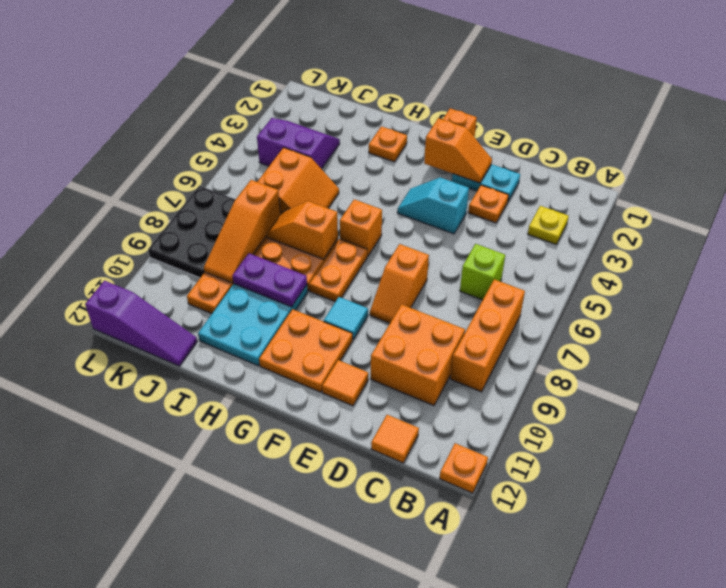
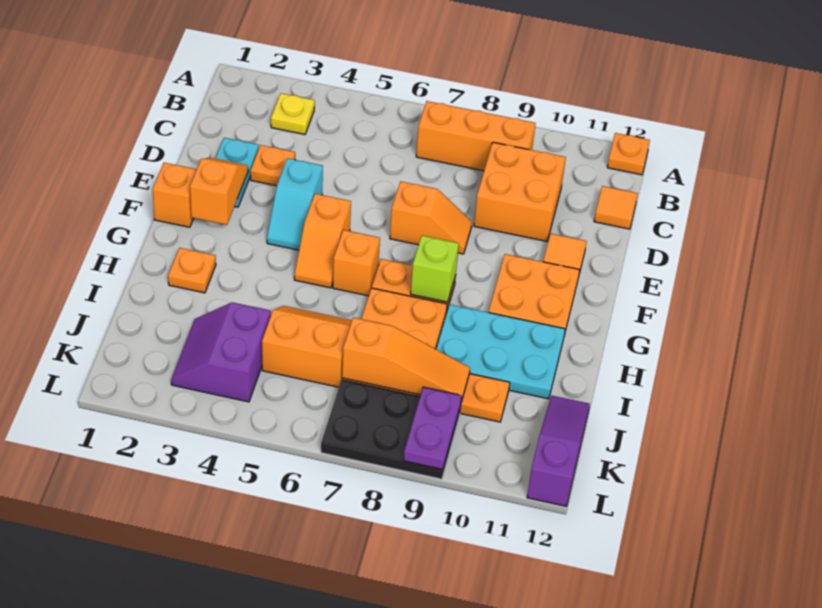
lime brick C6 level 1 -> lime brick G8 level 2
cyan tile F9 level 1 -> none
orange slope H7:I7 level 2 top H -> orange slope F5:G5 level 1 top F
purple plate H9:I9 level 2 -> purple plate K9:L9 level 2

